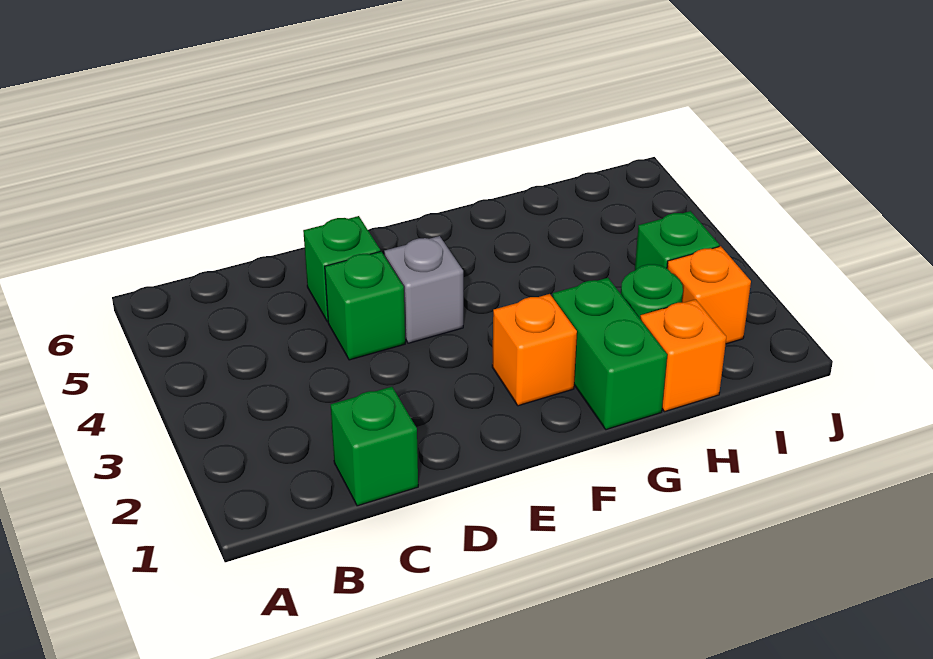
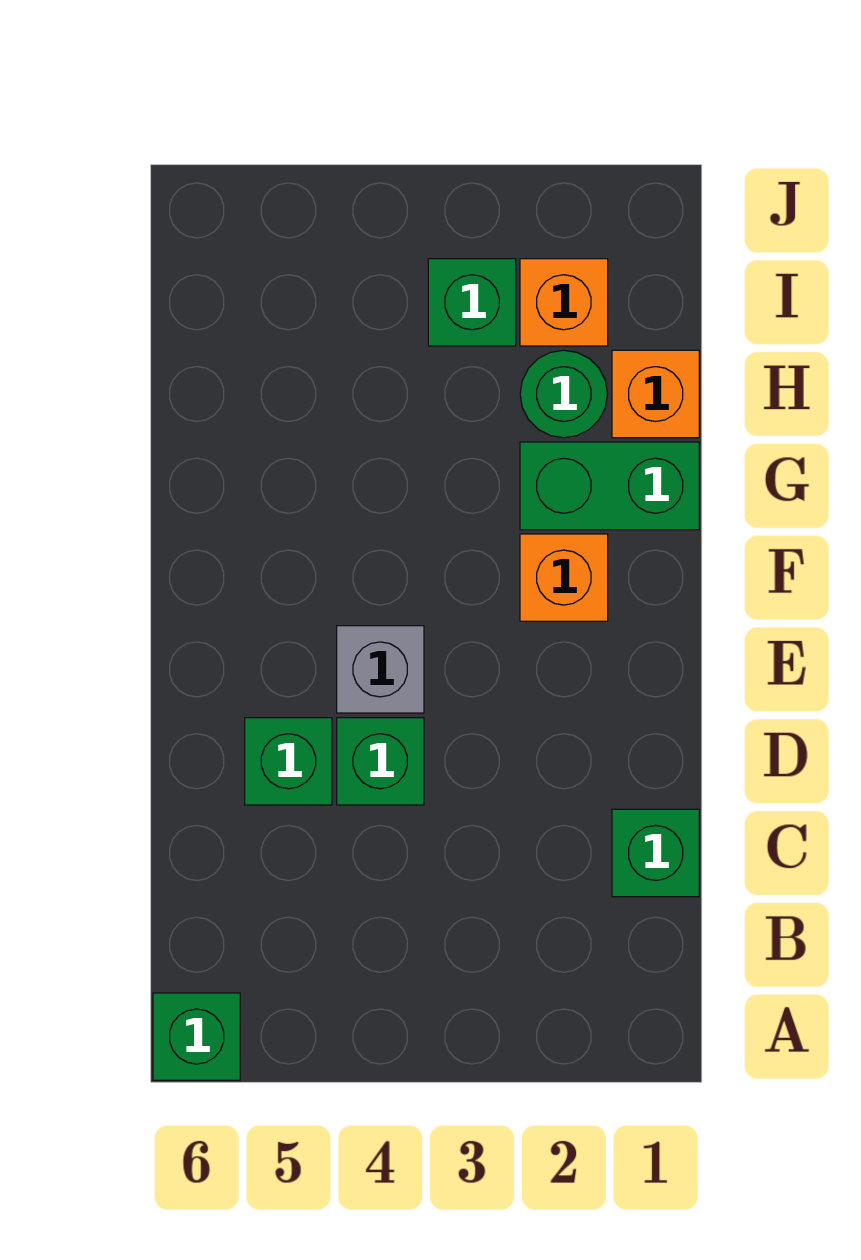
none -> green brick A6 level 1

